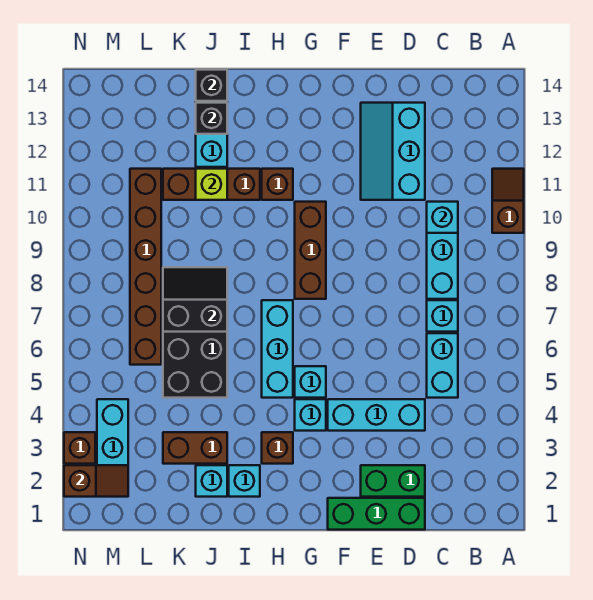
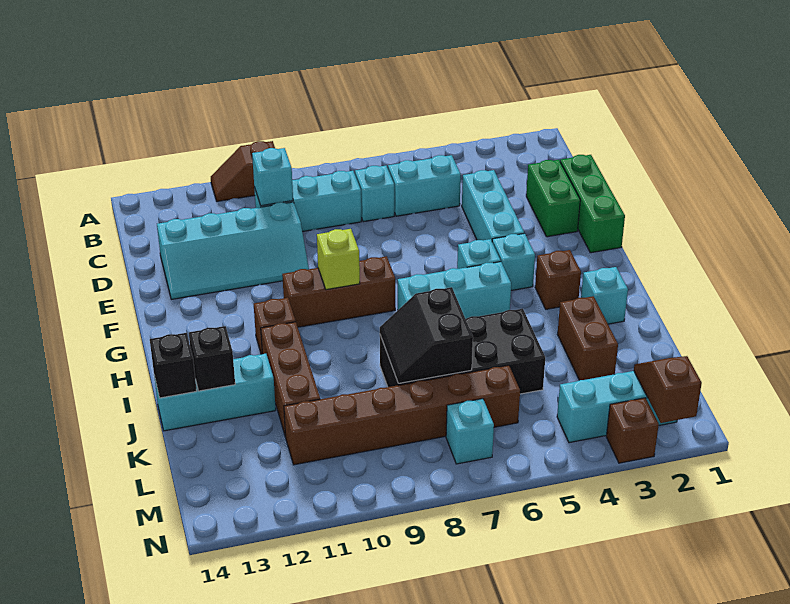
cyan slope D11:E13 level 1 top D -> cyan slope D10:E13 level 1 top D
cyan brick J2 level 1 -> cyan brick M7 level 1
lime brick J11 level 2 -> lime brick G9 level 2

